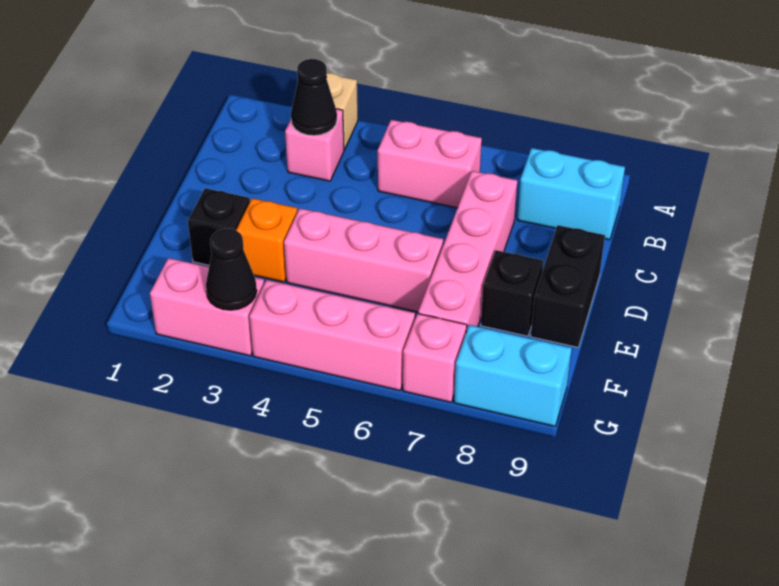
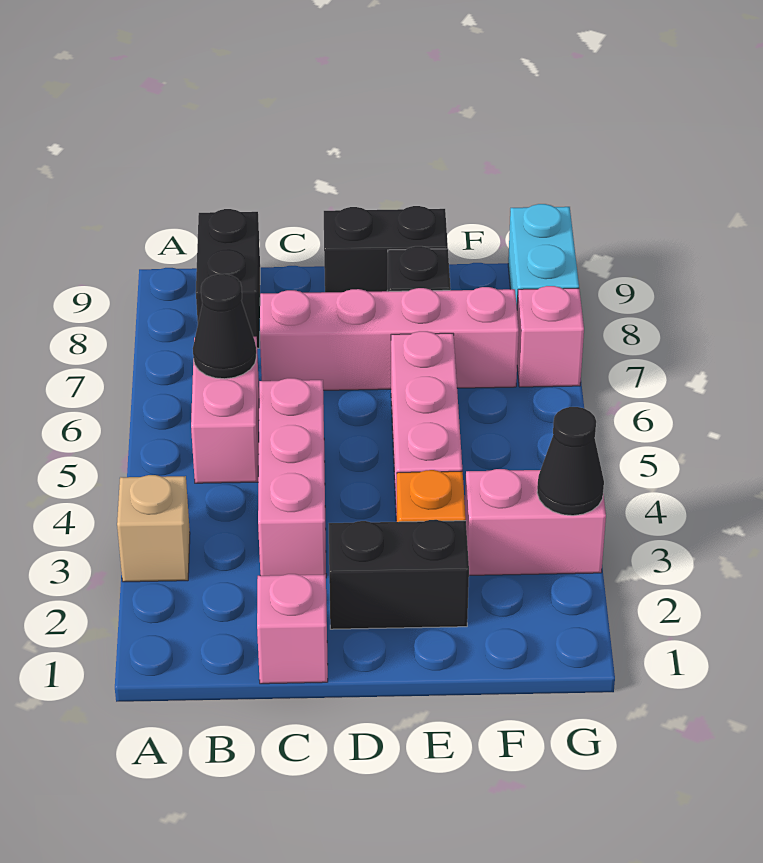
pink brick B3 level 1 -> pink brick C1 level 1
black cone B3 level 2 -> black cone B6 level 2
cyan brick B8:B9 level 1 -> black brick B8:B9 level 1
black brick E2 level 1 -> black brick D2:E2 level 1
pink brick G2:G3 level 1 -> pink brick F3:G3 level 1
pink brick G4:G6 level 1 -> pink brick C3:C5 level 1

